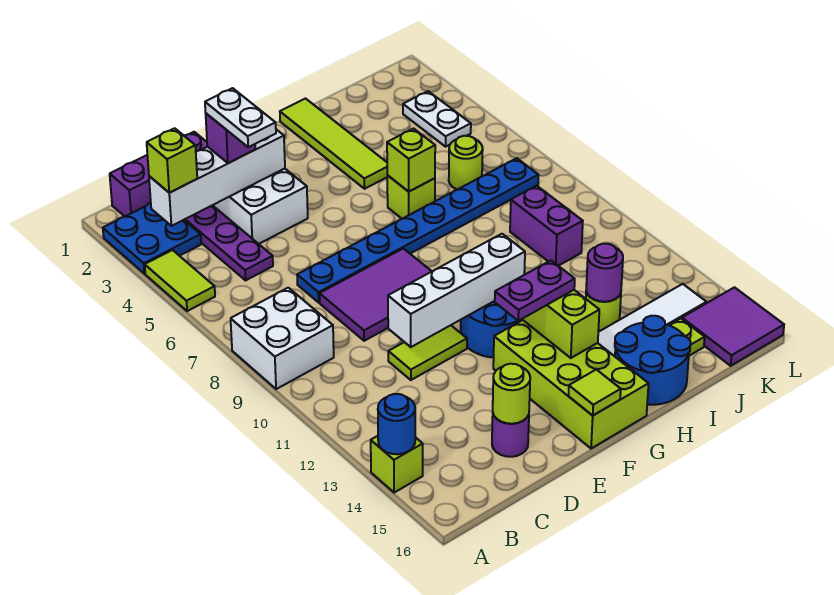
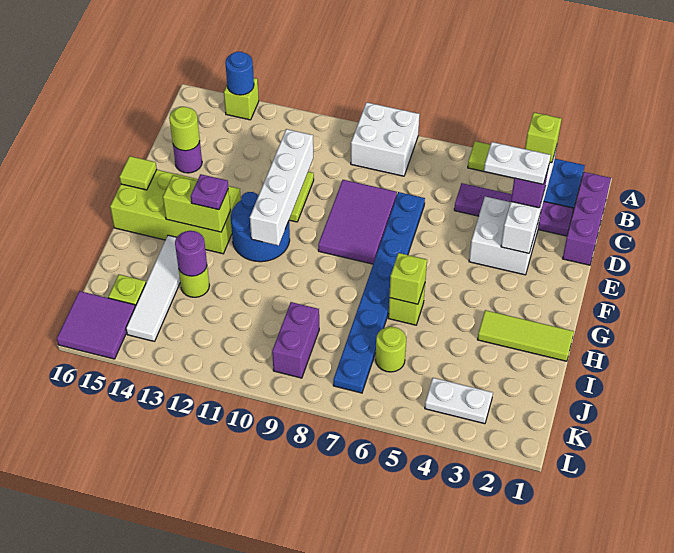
purple plate F13:G13 level 3 -> purple plate G13 level 3
lime tile H1:H4 level 1 -> lime tile H1:H3 level 1
blue round brick H15:I16 level 1 -> none
purple brick J9:J10 level 1 -> purple brick J9:K9 level 1

